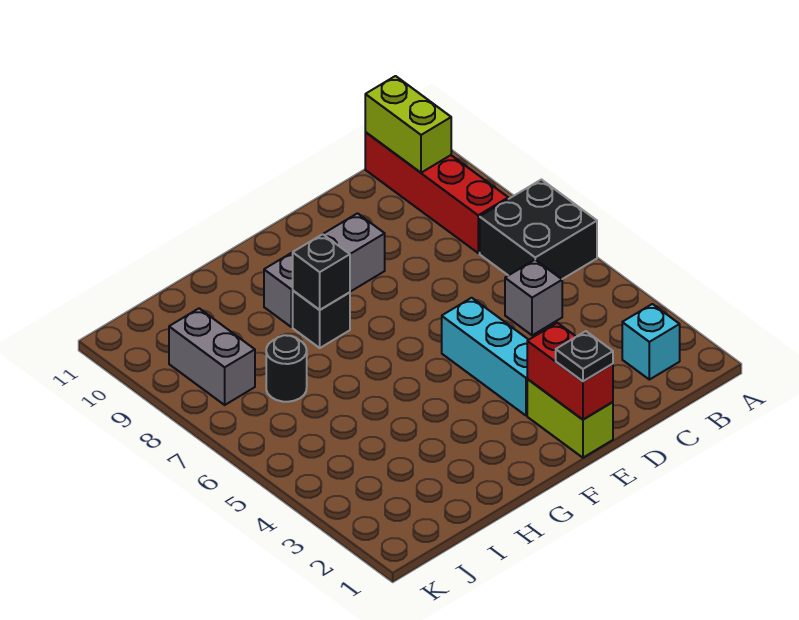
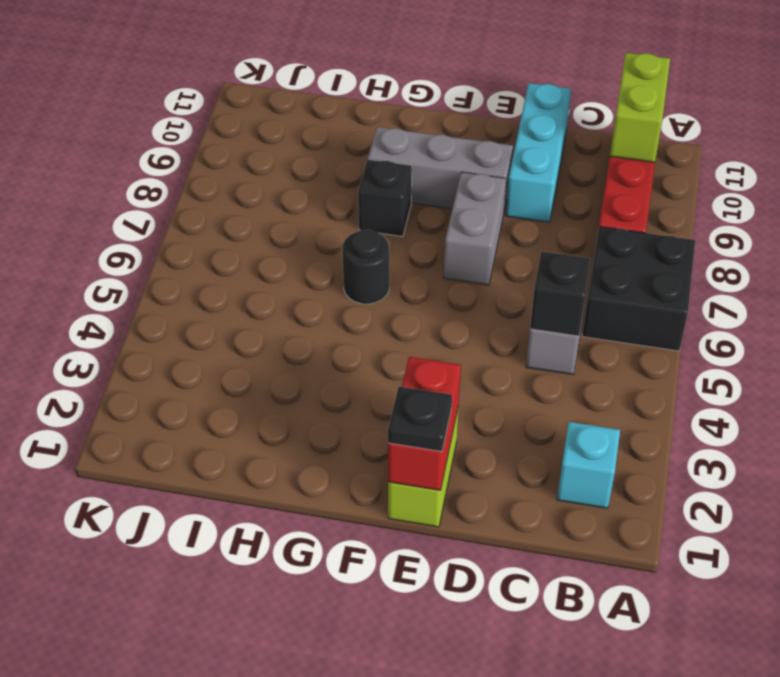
cyan brick E3:E5 level 1 -> cyan brick D9:D11 level 1
black brick G8 level 2 -> black brick C5 level 2
black round brick I7 level 1 -> black round brick G6 level 1
grey brick J8:J9 level 1 -> grey brick E7:E8 level 1

